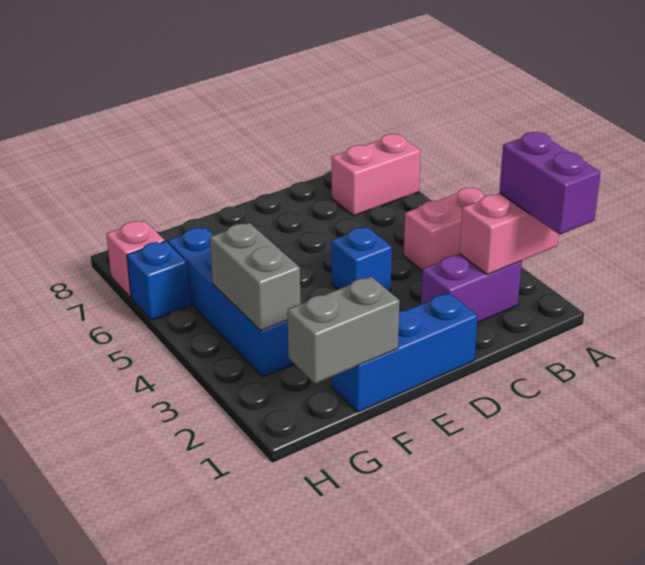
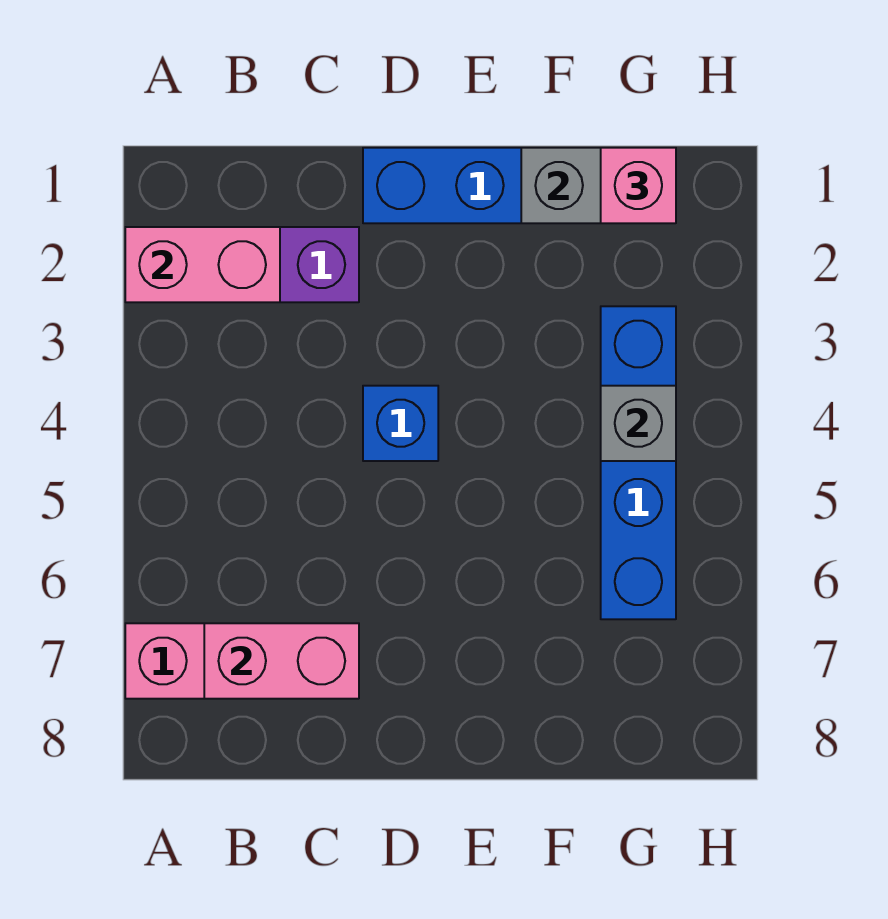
purple brick A1:A2 level 3 -> none
pink brick A4:B4 level 1 -> pink brick B7:C7 level 2
grey brick G3:G4 level 2 -> grey brick G4 level 2
blue brick H6 level 1 -> none
pink brick H7 level 1 -> pink brick G1 level 3

